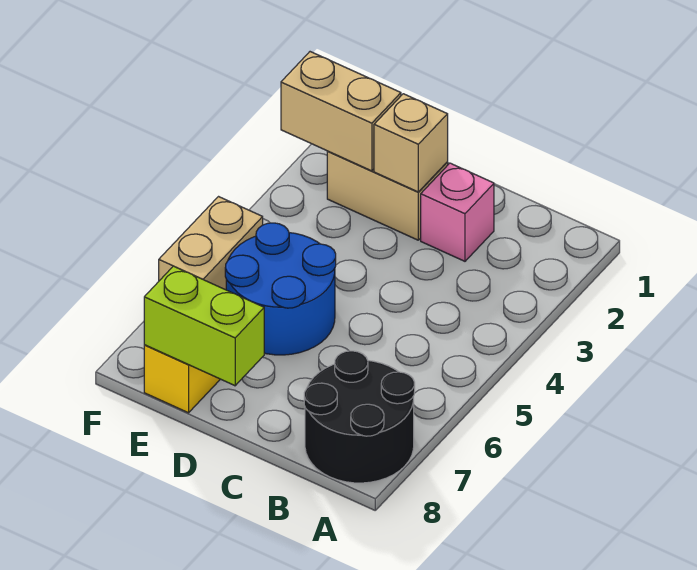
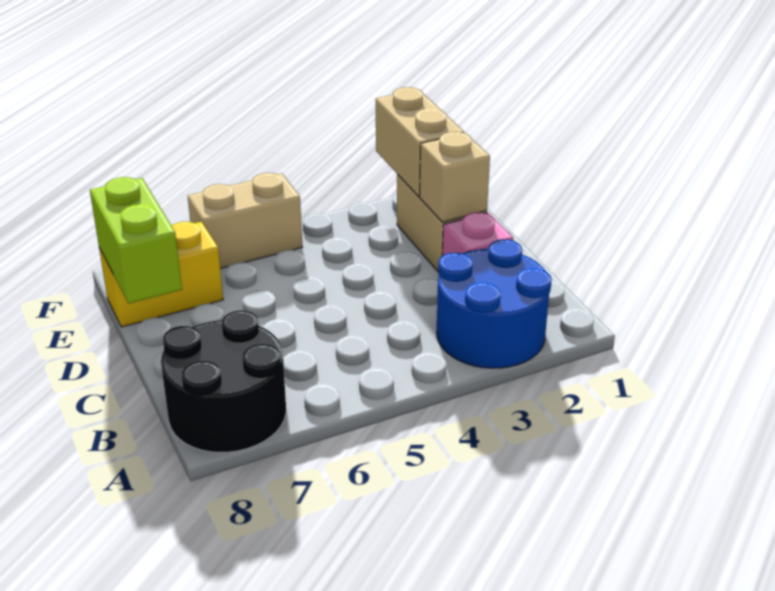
blue round brick D5:E6 level 1 -> blue round brick A2:B3 level 1

